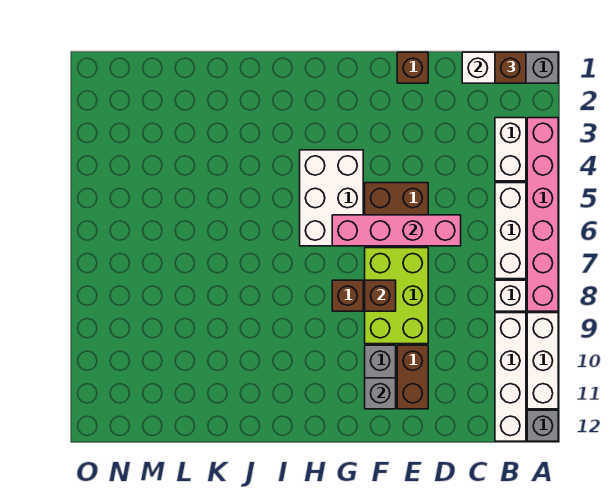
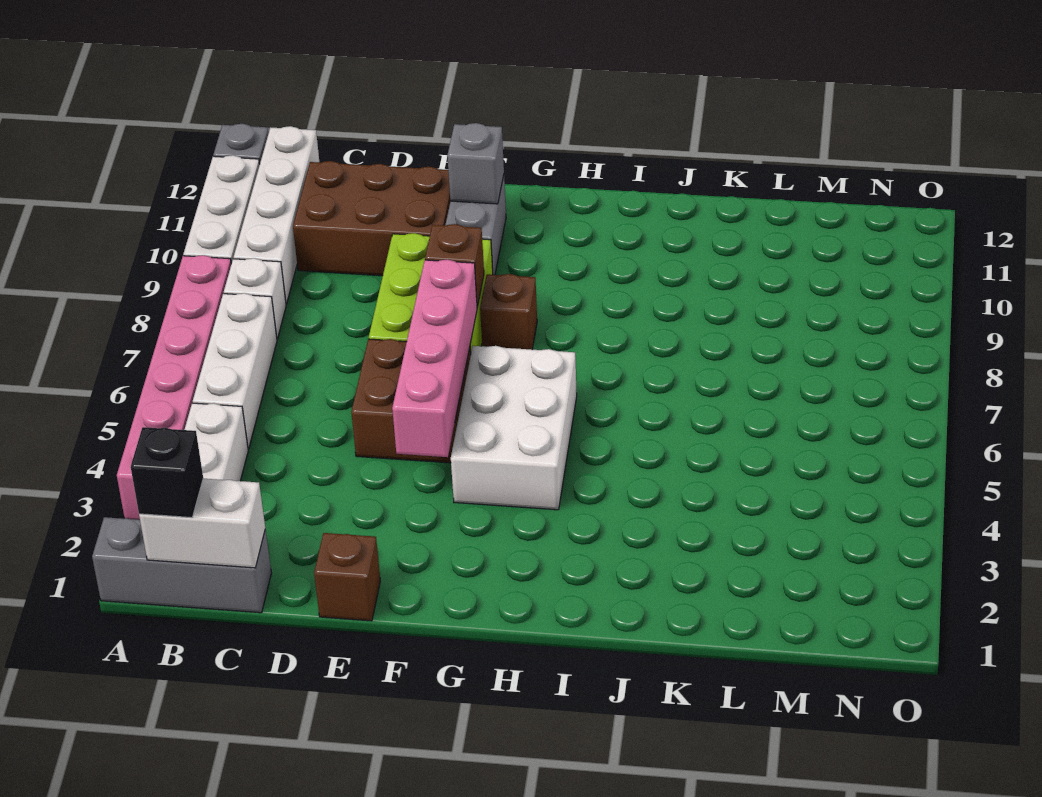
brown brick B1 level 3 -> black brick B1 level 3
pink brick D6:G6 level 2 -> pink brick F4:F7 level 2
brown brick E10:E11 level 1 -> brown brick C10:E11 level 1

